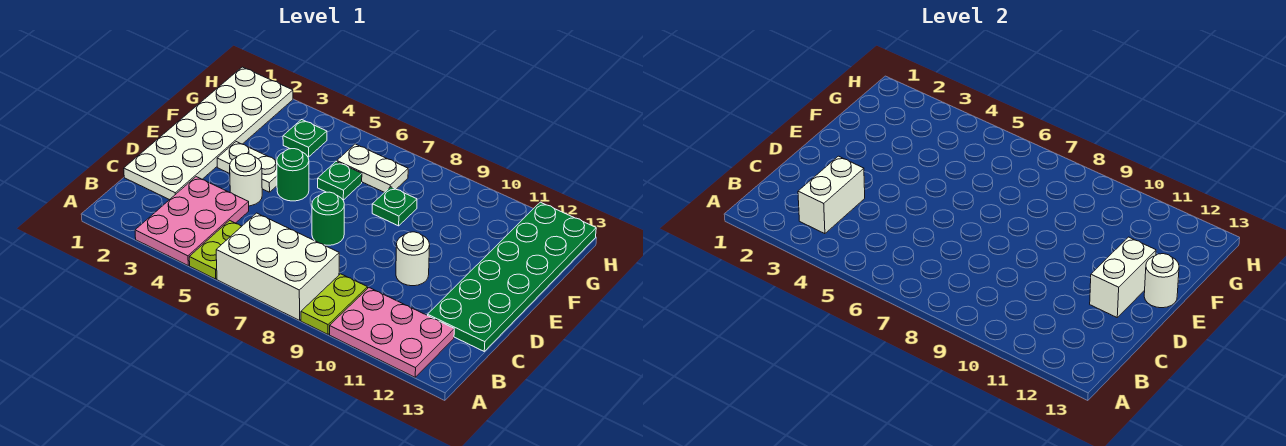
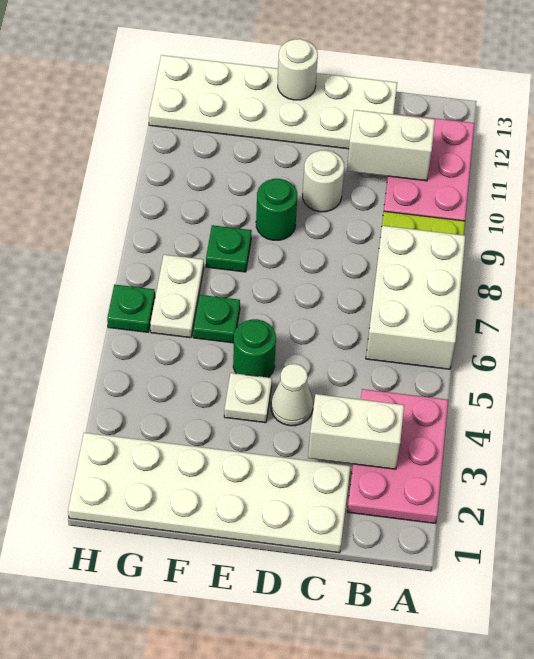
pink plate A3:C4 level 1 -> pink plate A2:B4 level 1
lime plate A5:B5 level 1 -> none
green plate C12:H13 level 1 -> white plate C12:H13 level 1
white round brick D4 level 1 -> white cone D4 level 1
green round brick D7 level 1 -> green round brick E9 level 1
white brick D12:E12 level 2 -> white brick B11:C11 level 2
white plate E3:E4 level 1 -> white plate E4 level 1
green plate G4 level 1 -> green plate H6 level 1

